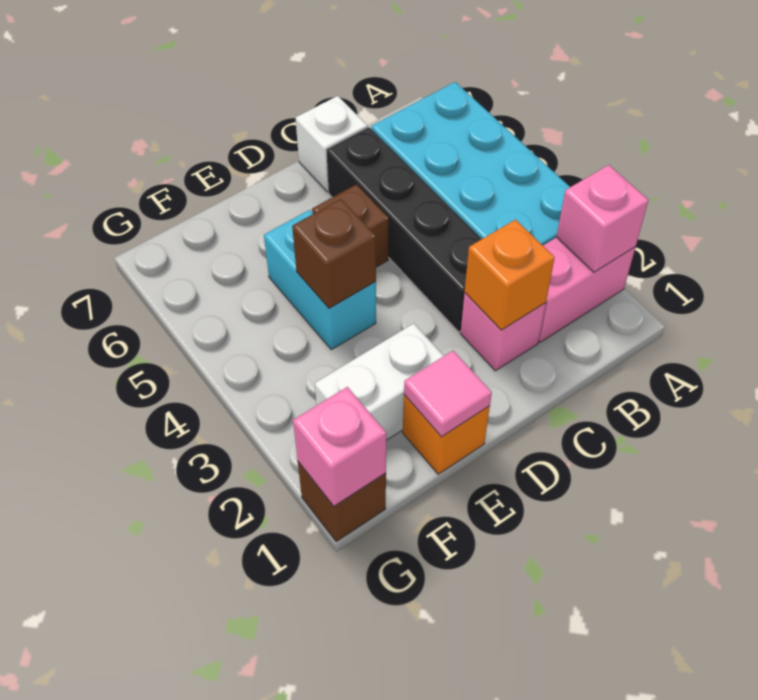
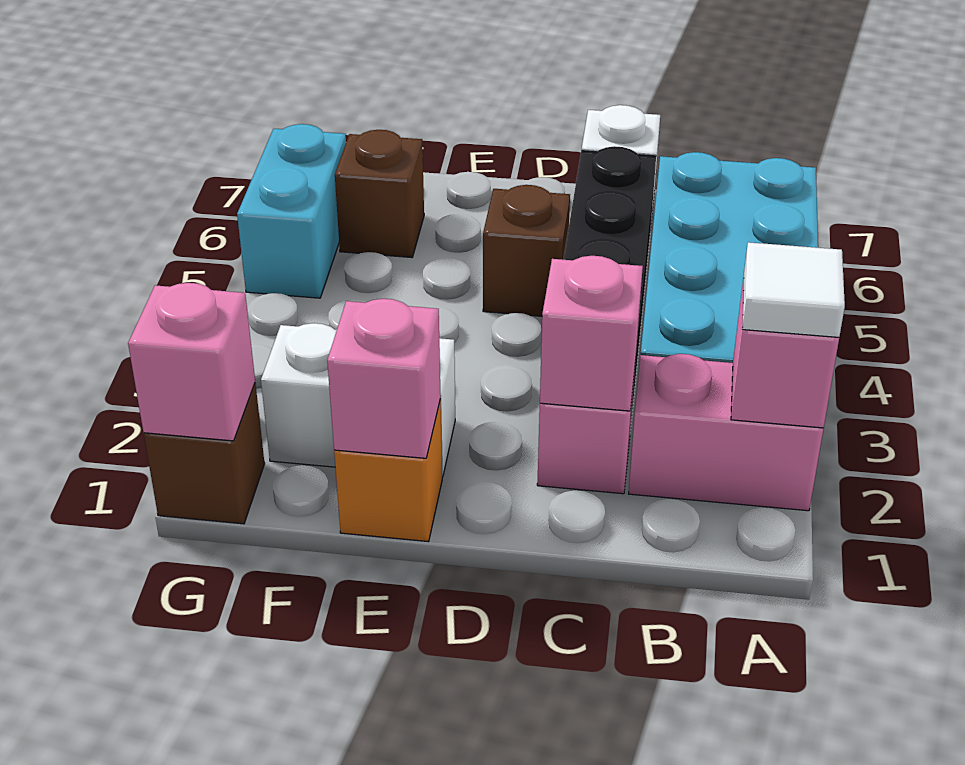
none -> white tile A2 level 3
orange brick C2 level 2 -> pink brick C2 level 2
pink tile E1 level 2 -> pink brick E1 level 2
cyan brick E4:E5 level 1 -> cyan brick G5:G6 level 1
brown brick E4 level 2 -> brown brick F6 level 1

